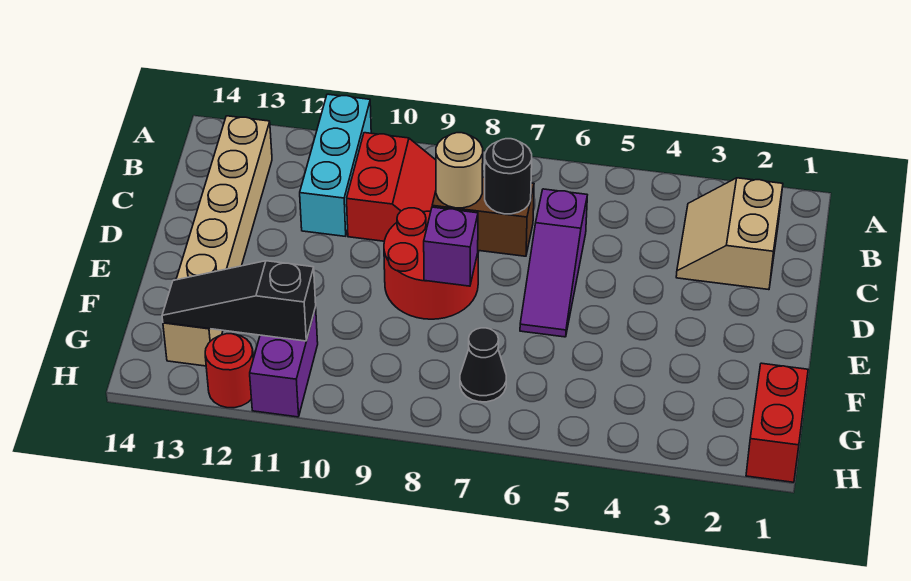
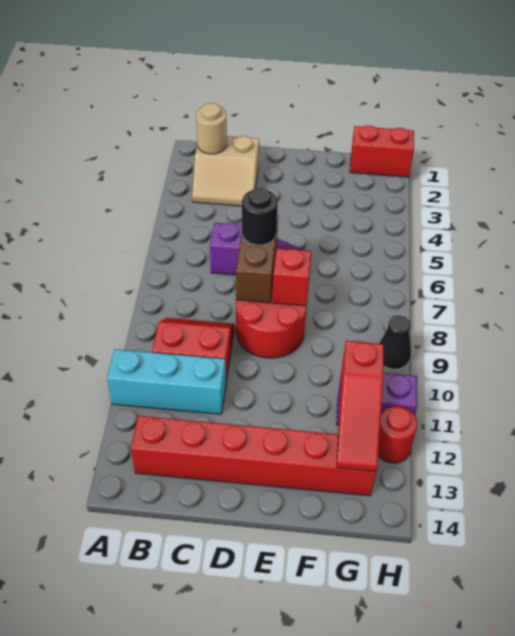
tan brick B13:G13 level 1 -> red brick B13:G13 level 1
tan round brick D8 level 3 -> tan round brick B2 level 2
purple brick E8 level 2 -> red brick E8 level 2
black cone G7 level 1 -> black cone H9 level 1
black slope G11:G13 level 2 top 11 -> red slope G11:G13 level 2 top 11

